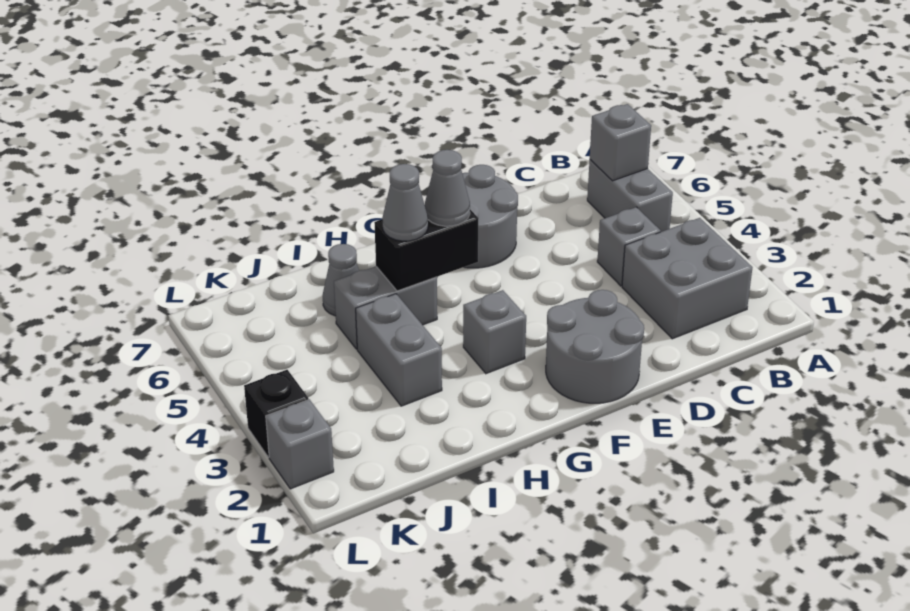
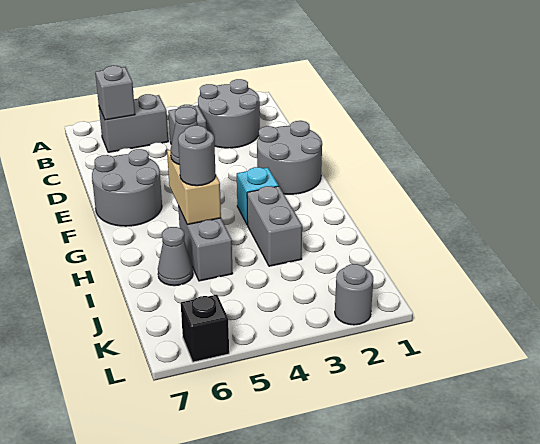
grey brick B2:C3 level 1 -> grey round brick B2:C3 level 1
grey brick G3 level 1 -> cyan brick G3 level 1
black brick G5:H5 level 2 -> tan brick G5:H5 level 2
grey cone H5 level 3 -> grey round brick H5 level 3
grey brick I3:I4 level 1 -> grey brick H3:I3 level 1
grey brick L2 level 1 -> grey round brick L2 level 1
black brick L3 level 1 -> black brick L6 level 1

